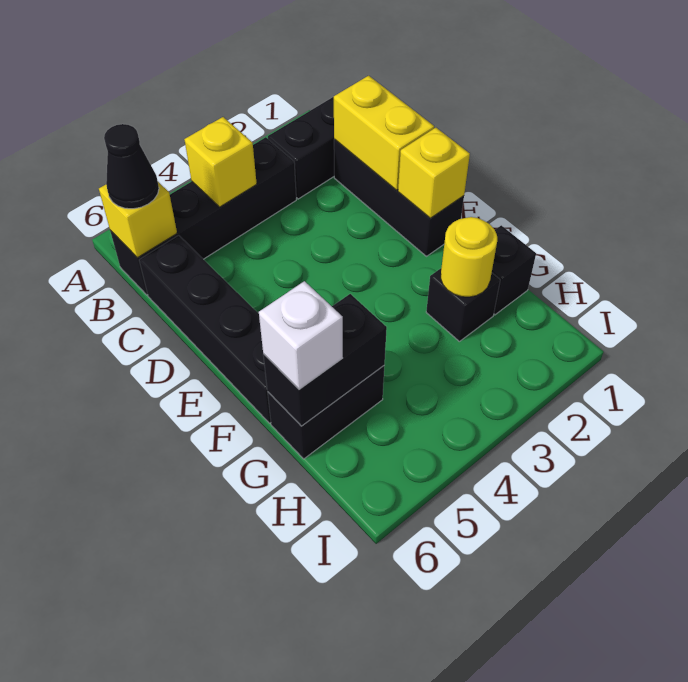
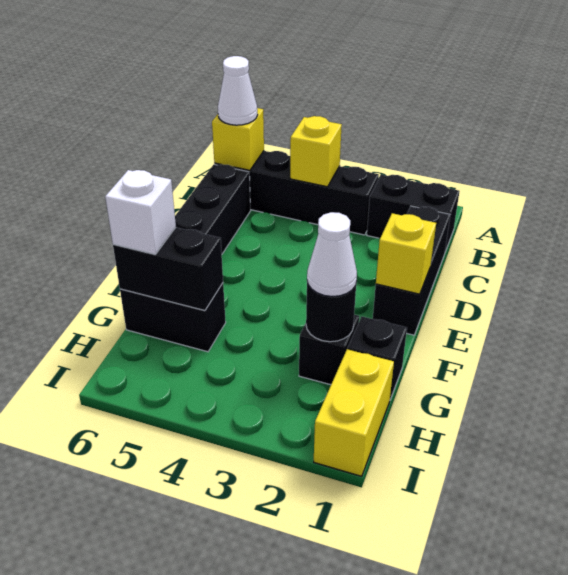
black cone B6 level 3 -> white cone B6 level 3
yellow brick C1:D1 level 2 -> yellow brick H1:I1 level 1
yellow round brick G2 level 2 -> black round brick G2 level 2
none -> white cone G2 level 3

